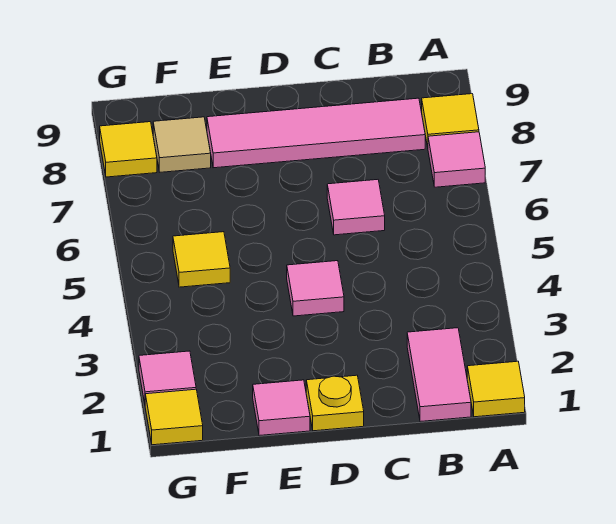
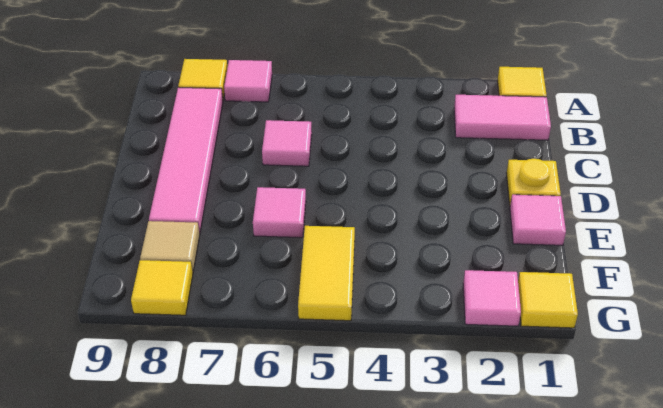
pink tile D4 level 1 -> pink tile E6 level 1
yellow tile F5 level 1 -> yellow tile F5:G5 level 1

